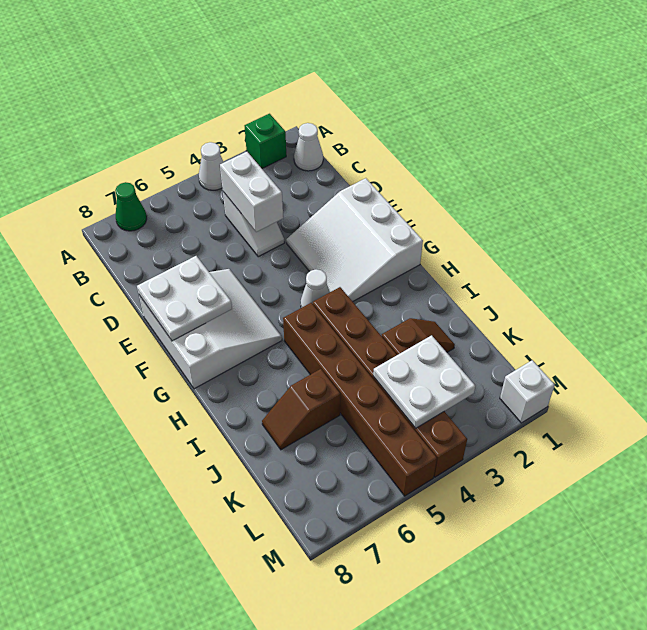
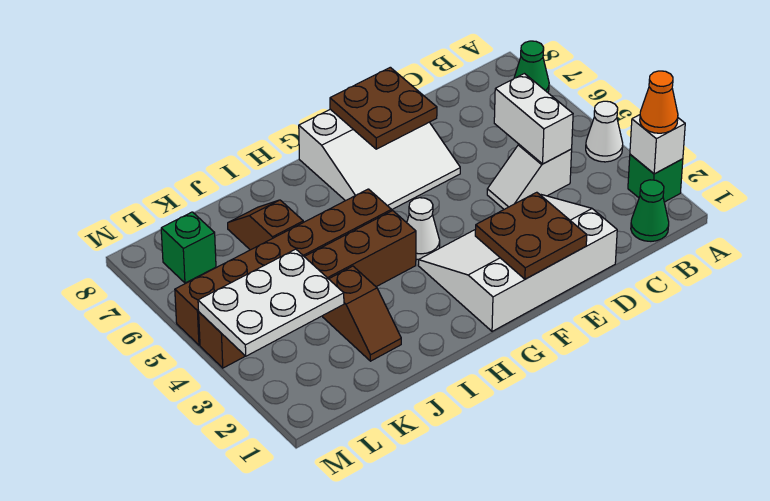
none -> orange cone A2 level 3
white cone B1 level 1 -> green cone B1 level 1
white brick C4:D4 level 2 -> white brick C4:C5 level 2
white slope E1:G3 level 1 top 1 -> white slope D1:G3 level 1 top 1
none -> brown plate E1:F2 level 2
white plate E7:F8 level 2 -> brown plate E7:F8 level 2
white plate K3:L4 level 2 -> white plate K3:M4 level 2
none -> green brick L7 level 1
white brick M1 level 1 -> white brick A2 level 2

